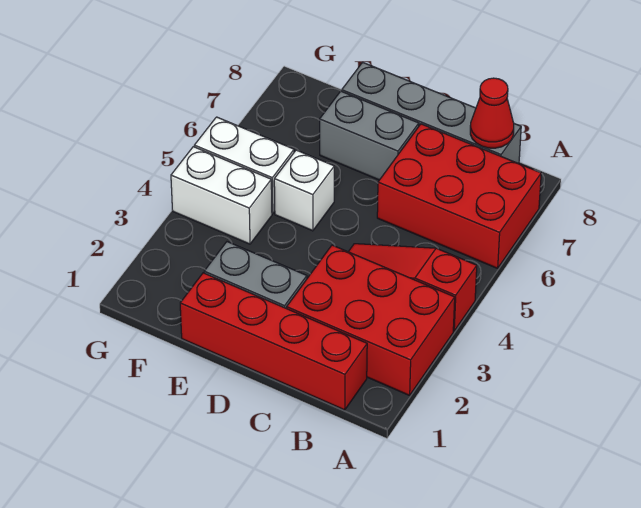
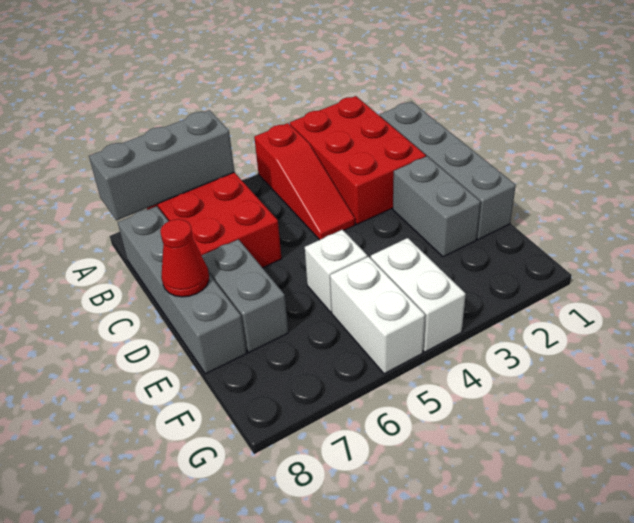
none -> grey brick A6:A8 level 2
red brick B1:E1 level 1 -> grey brick B1:E1 level 1
red cone B8 level 2 -> red cone D8 level 2

